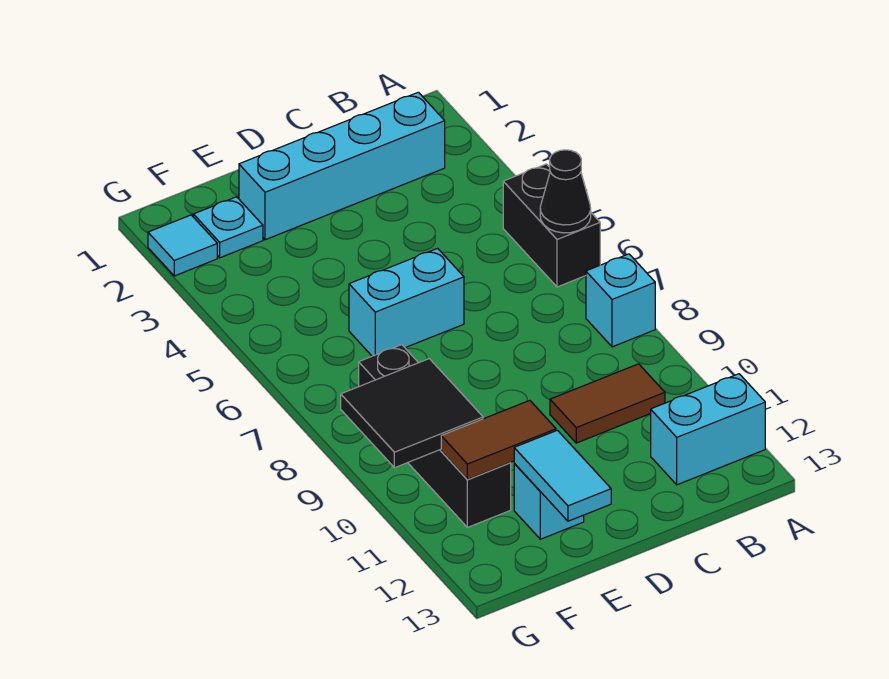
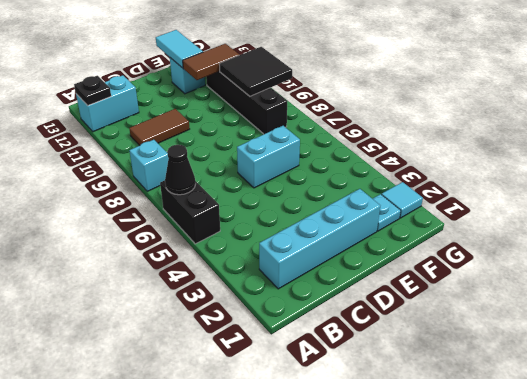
none -> black plate A12 level 2

